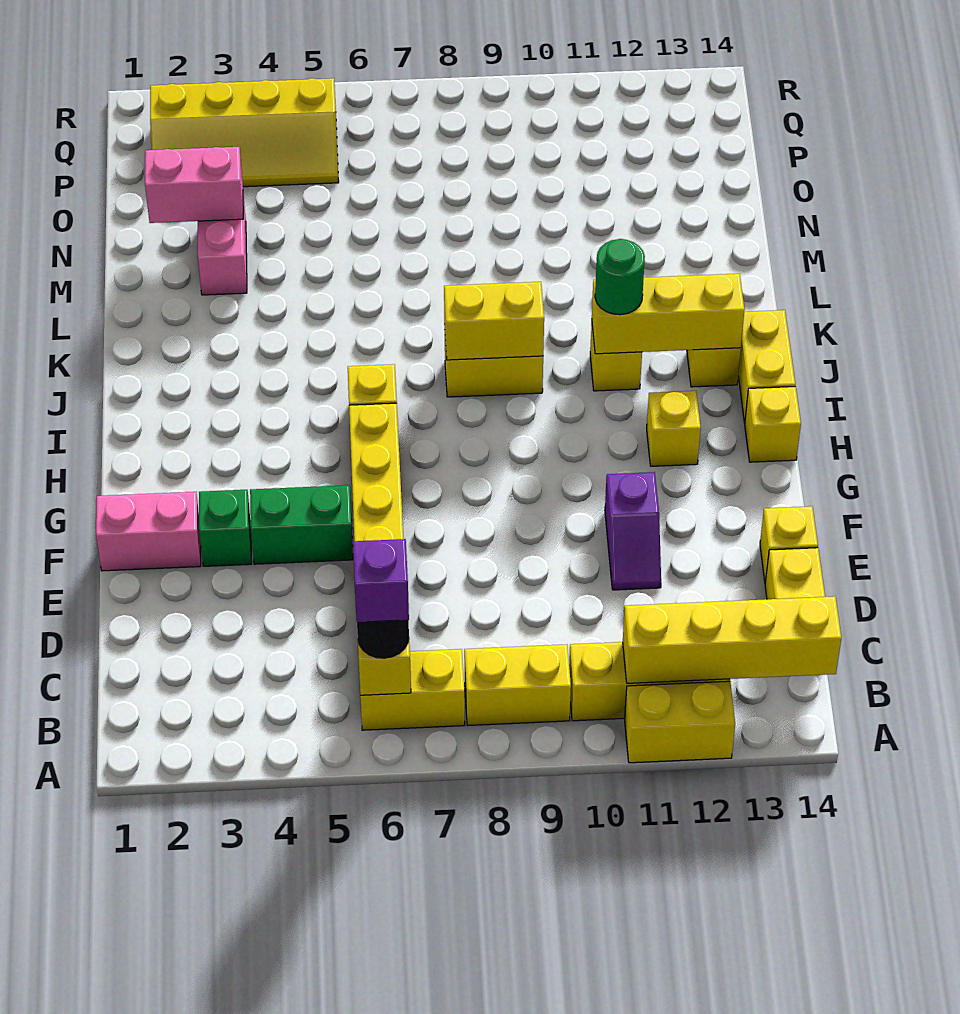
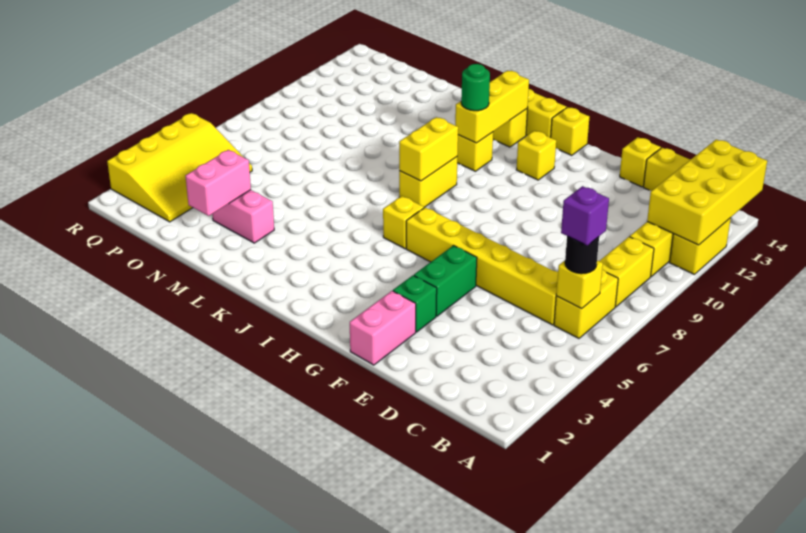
yellow brick B11:B14 level 2 -> yellow brick A11:B14 level 2
purple slope E11:F11 level 1 top F -> none
yellow slope P2:Q5 level 1 top Q -> yellow slope P2:R5 level 1 top R

